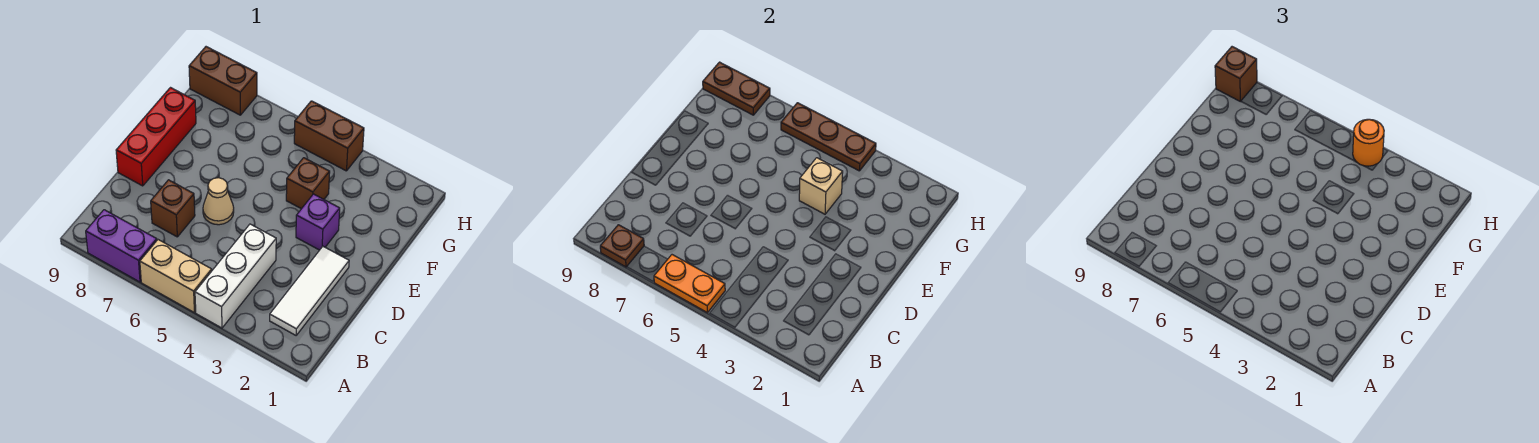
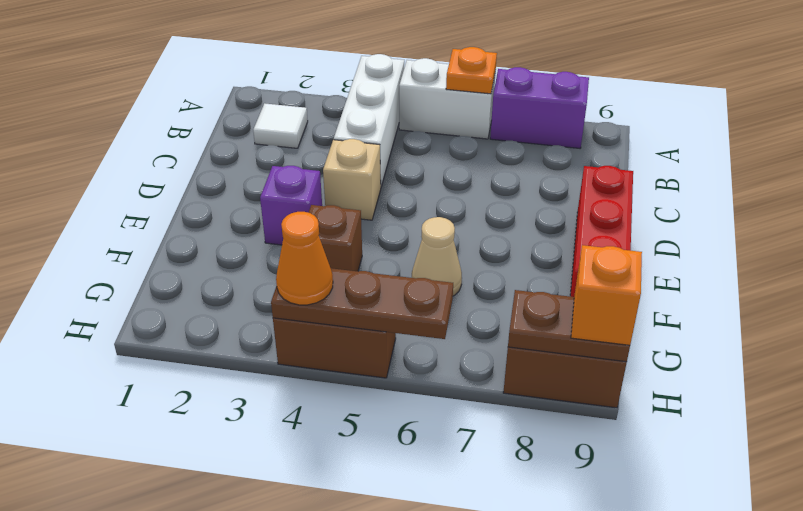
tan brick A5:A6 level 1 -> white brick A5:A6 level 1
orange plate A5:A6 level 2 -> orange plate A6 level 2
brown plate A8 level 2 -> none
white tile B2:D2 level 1 -> white tile B2 level 1
brown brick C7 level 1 -> none
tan cone D6 level 1 -> tan cone F6 level 1
tan brick F4 level 2 -> tan brick D4 level 1
orange round brick H4 level 3 -> orange cone H4 level 3
brown brick H9 level 3 -> orange brick H9 level 3

